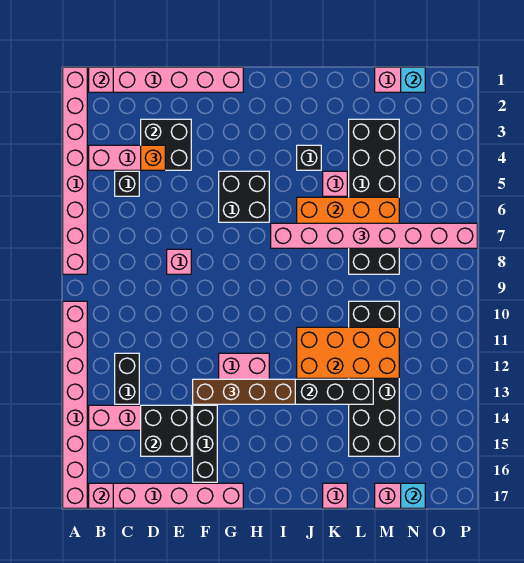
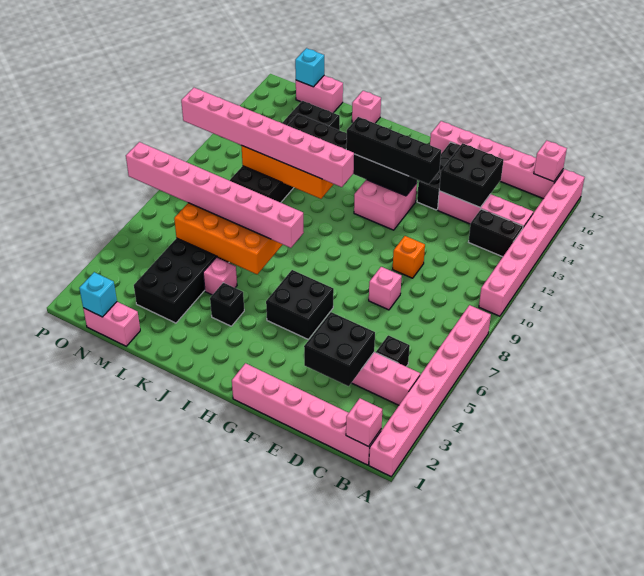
black brick C12:C13 level 1 -> black brick B13:C13 level 1
orange brick D4 level 3 -> orange brick E10 level 1
brown brick F13:I13 level 3 -> black brick F13:I13 level 3
none -> pink brick I11:P11 level 3

